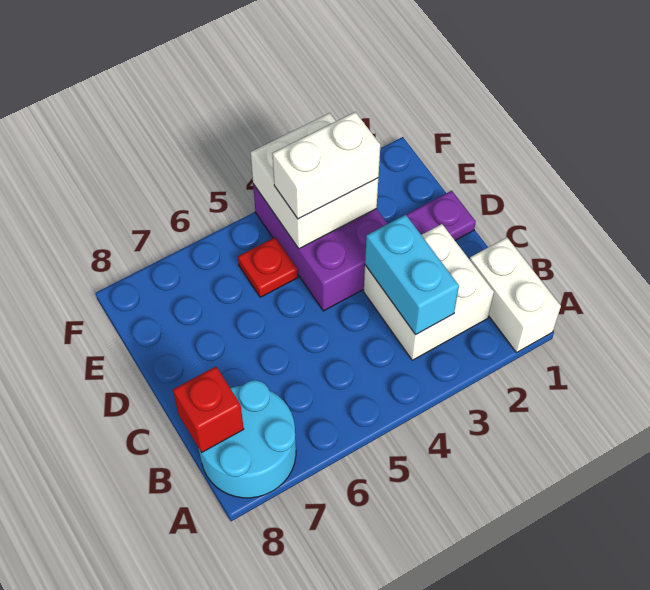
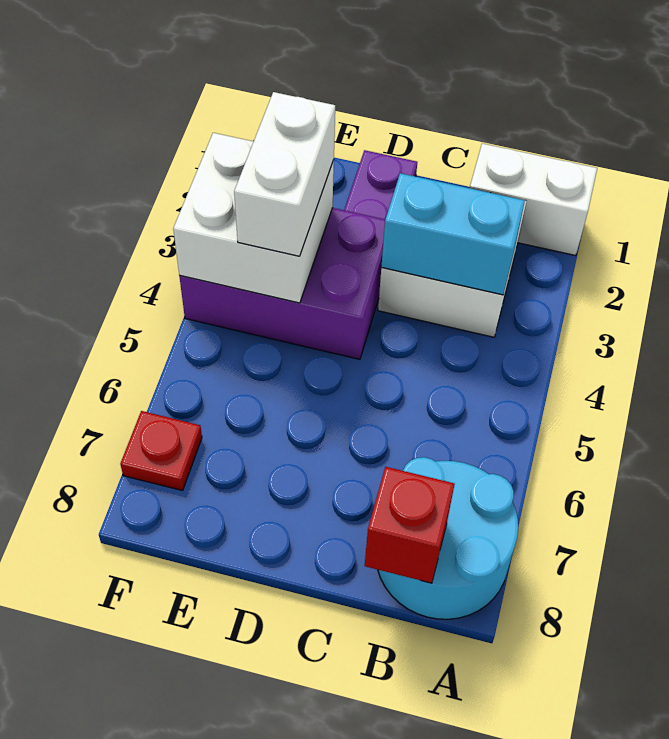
red plate E5 level 1 -> red plate F7 level 1

